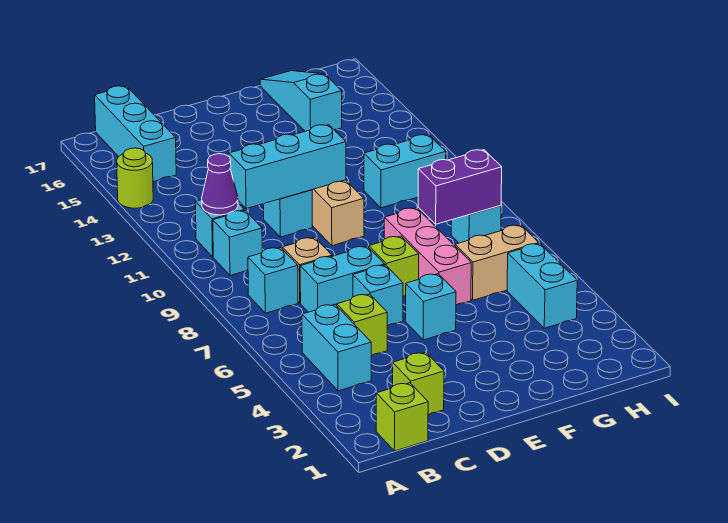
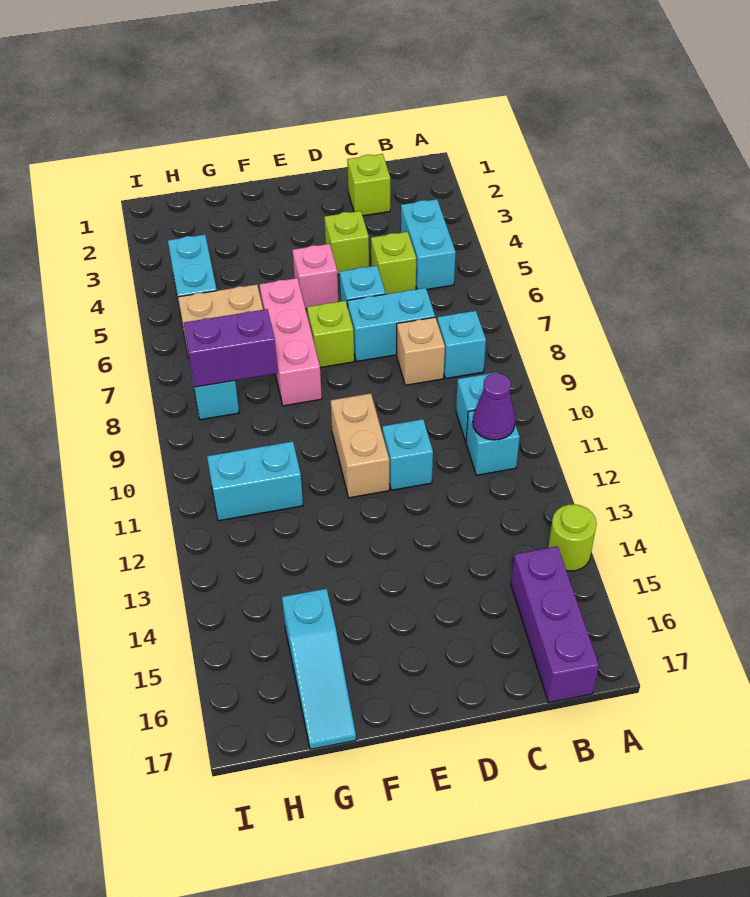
lime brick B1 level 1 -> lime brick D4 level 1
cyan brick B15:B17 level 1 -> purple brick B15:B17 level 1
cyan brick C11:E11 level 2 -> none
cyan brick E5 level 1 -> pink brick E5 level 1

